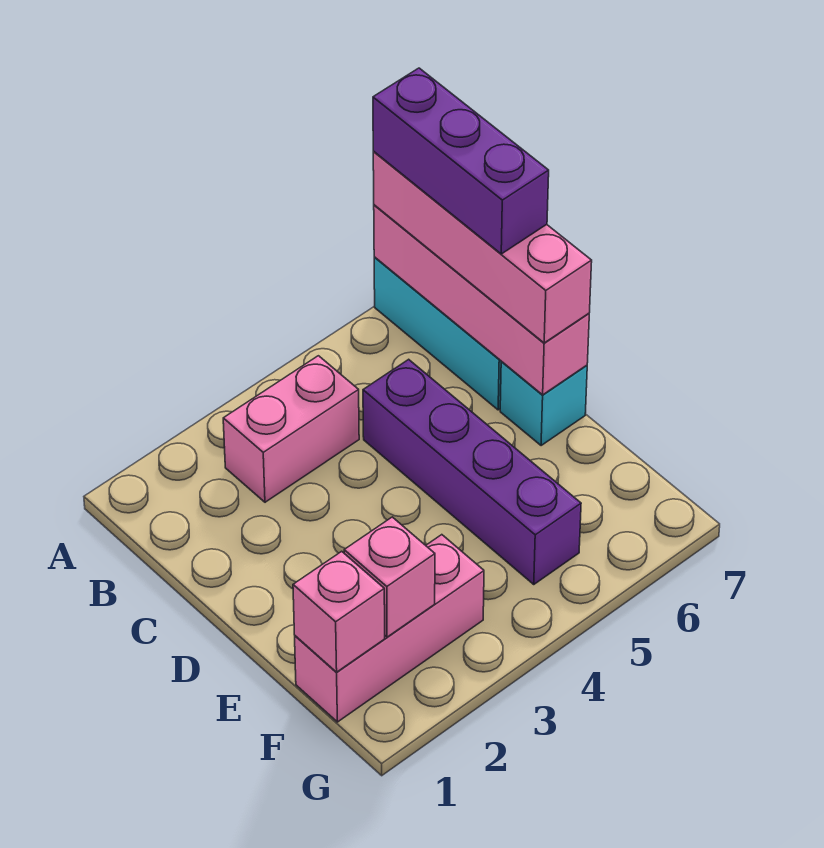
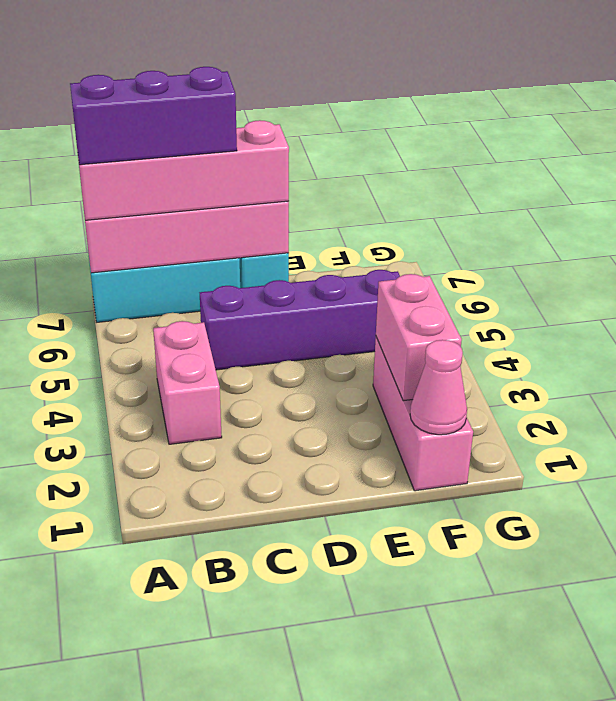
pink brick F1 level 2 -> pink cone F1 level 2
pink brick F2 level 2 -> pink brick F2:F3 level 2

